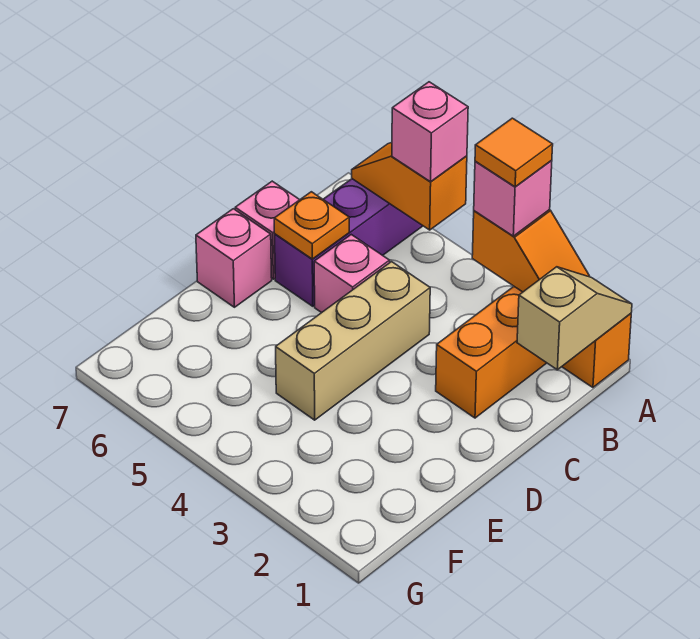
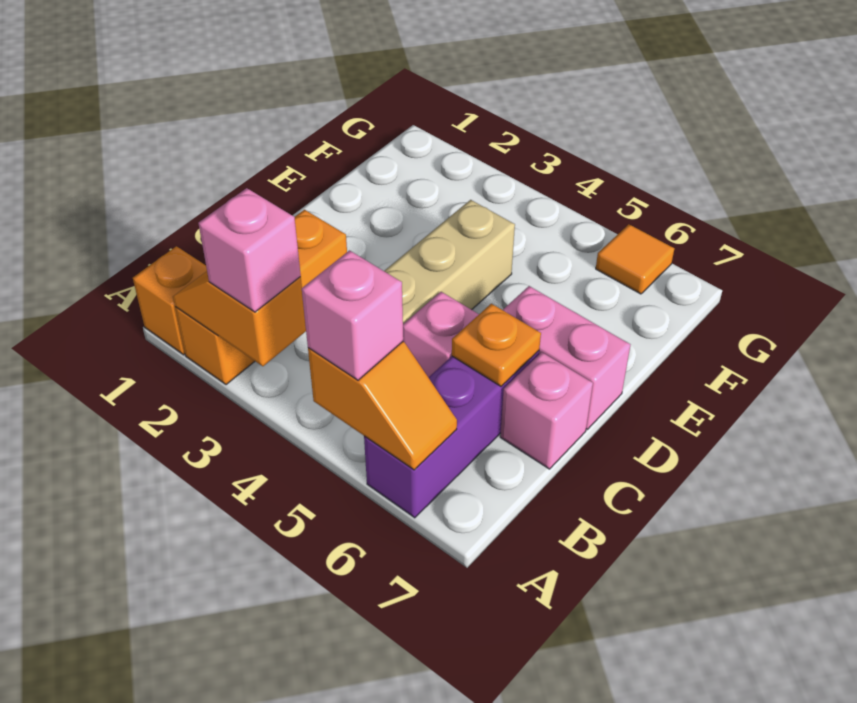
tan slope A1:B1 level 2 top B -> none
orange tile A3 level 4 -> orange tile G6 level 1
pink brick D7 level 1 -> pink brick D6:D7 level 1

